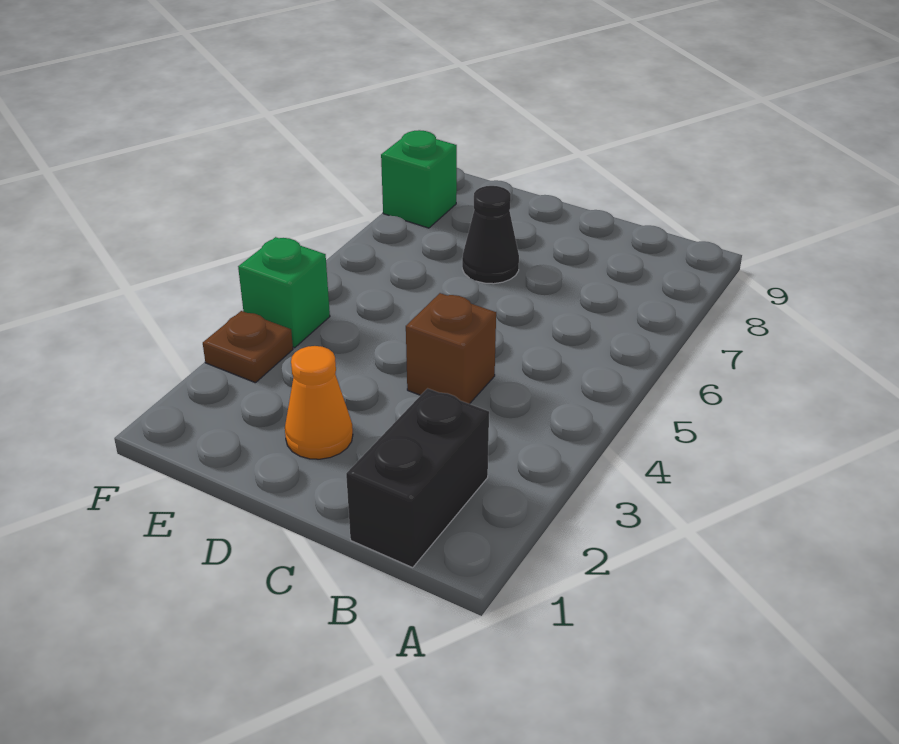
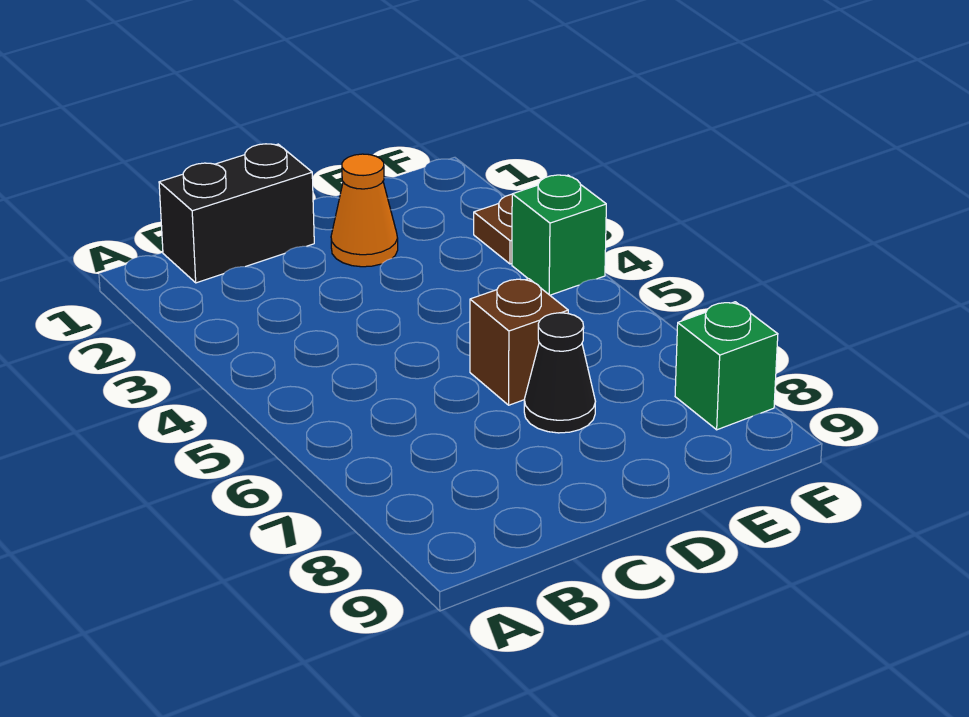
black brick B1:B2 level 1 -> black brick B1:C1 level 1
brown brick C4 level 1 -> brown brick D6 level 1

